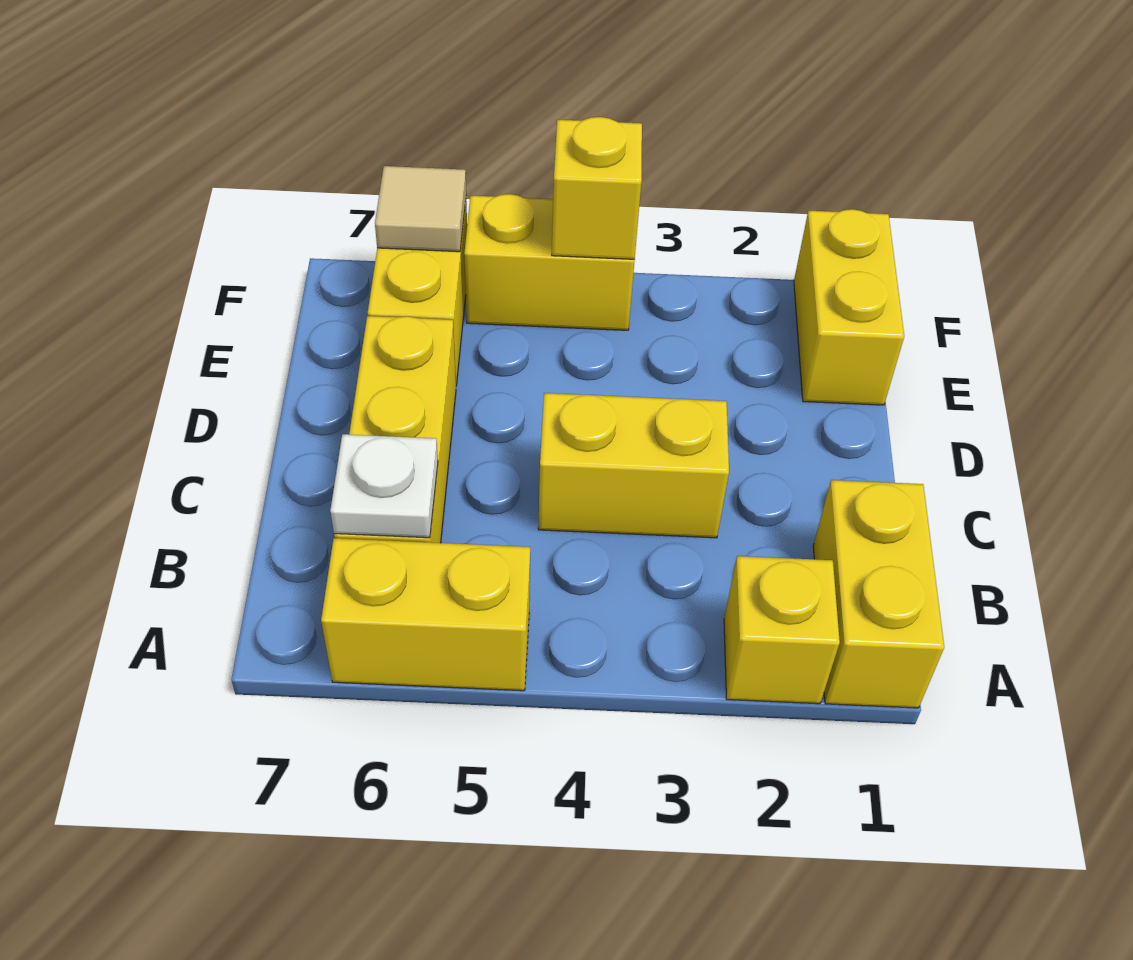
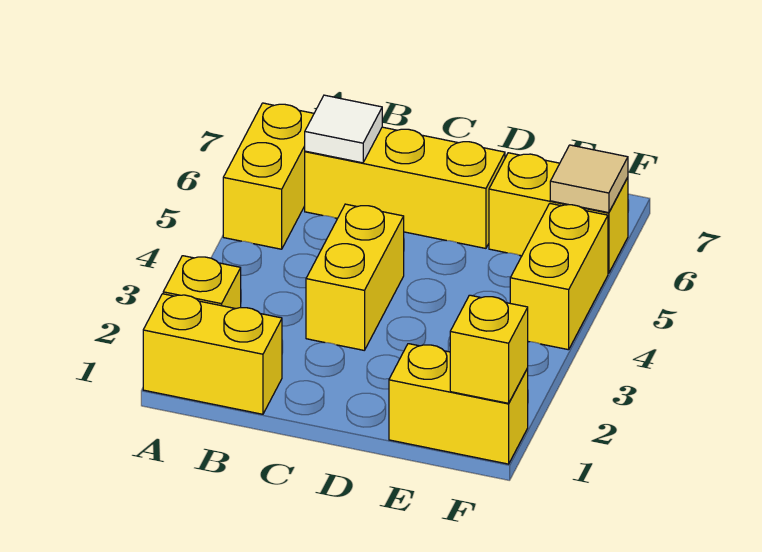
white plate B6 level 2 -> white tile B6 level 2
yellow brick F4 level 2 -> yellow brick F1 level 2

